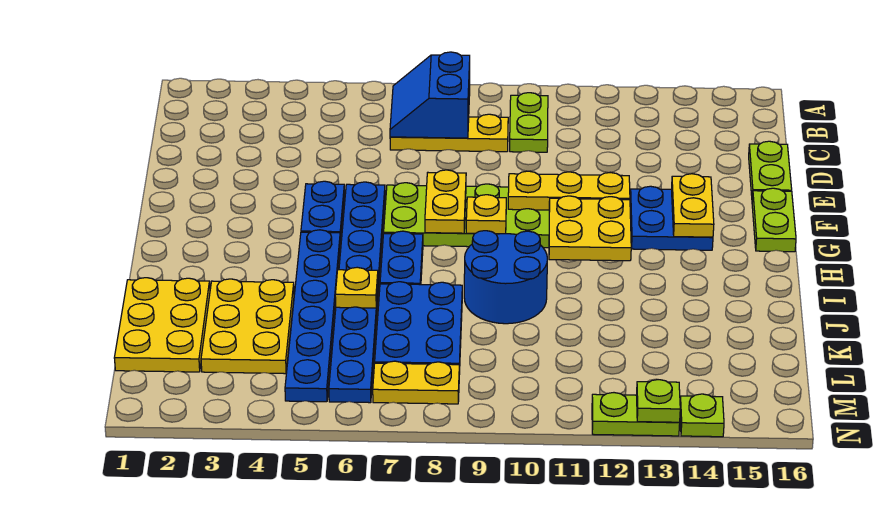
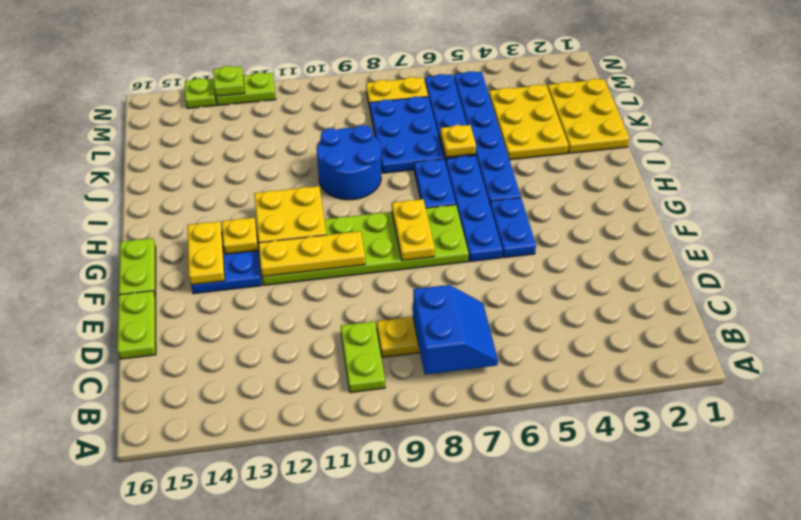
yellow plate G9 level 2 -> yellow plate G13 level 2

